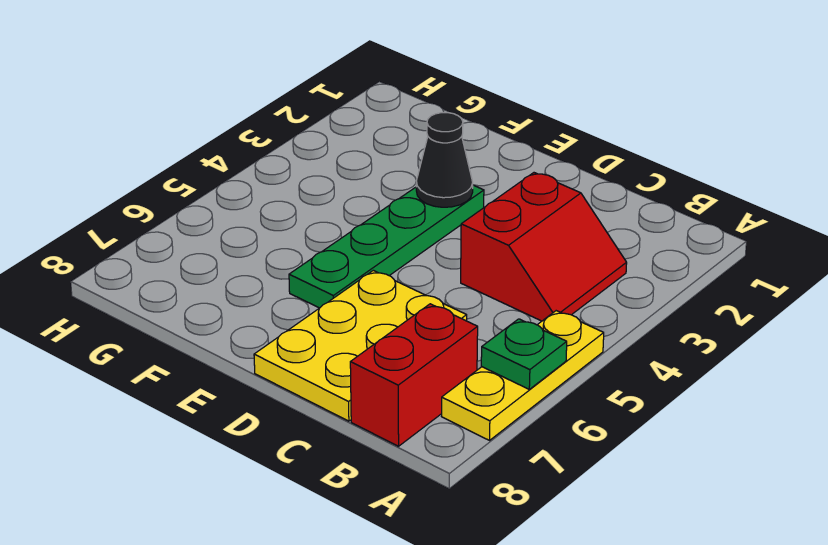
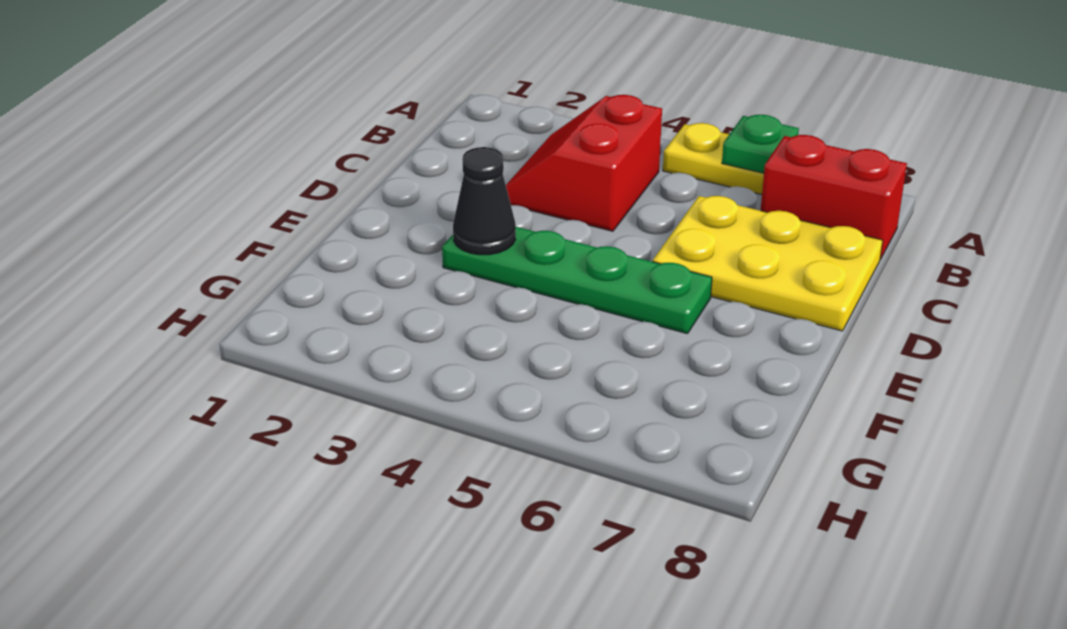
red slope B3:C4 level 1 top C -> red slope B3:C4 level 1 top 4

